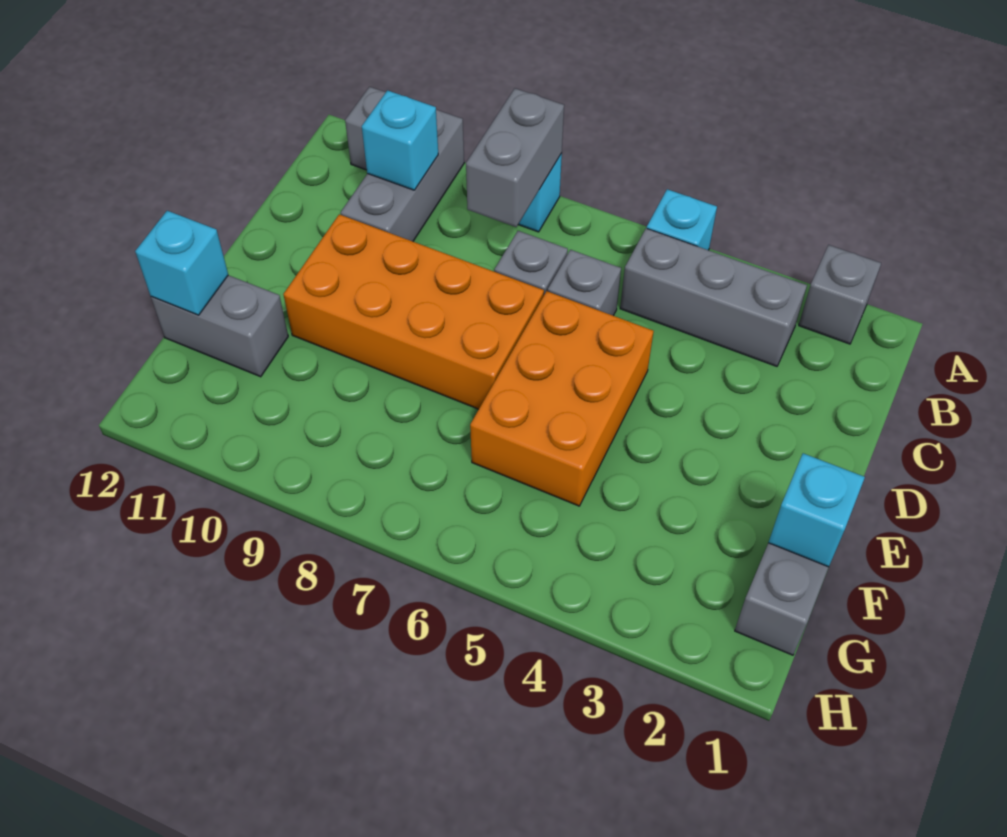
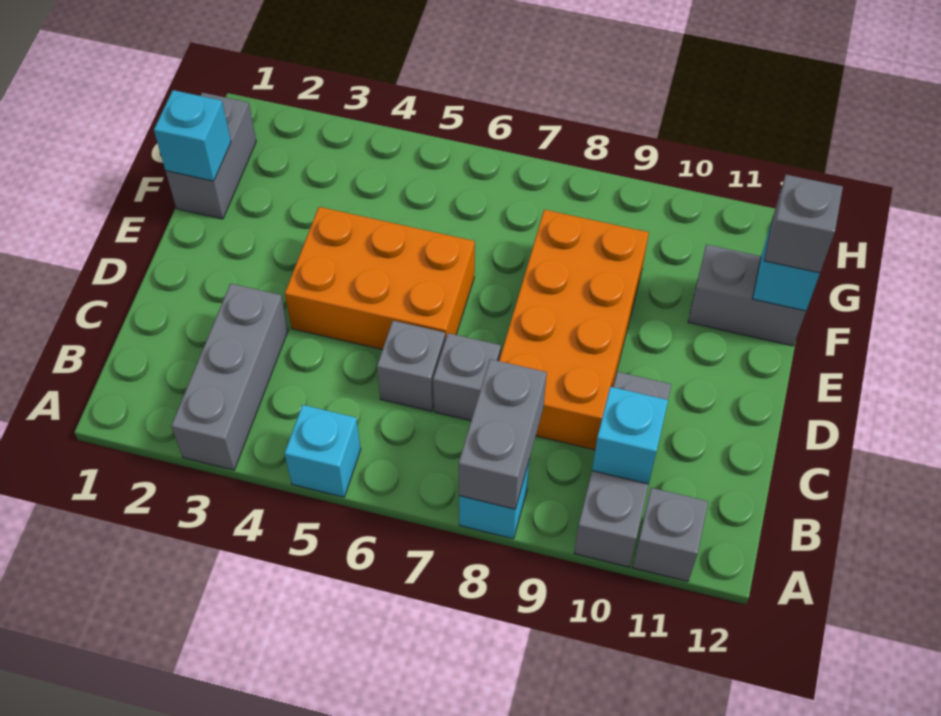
grey brick A2 level 1 -> grey brick F12 level 3
grey brick B3:B5 level 1 -> grey brick A3:C3 level 1
orange brick D5:F6 level 1 -> orange brick D4:E6 level 1
orange brick D7:E10 level 1 -> orange brick C8:F9 level 1

